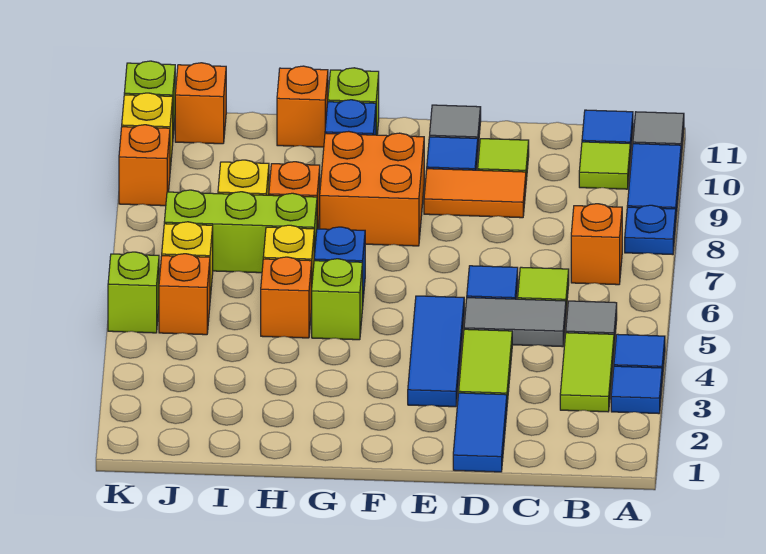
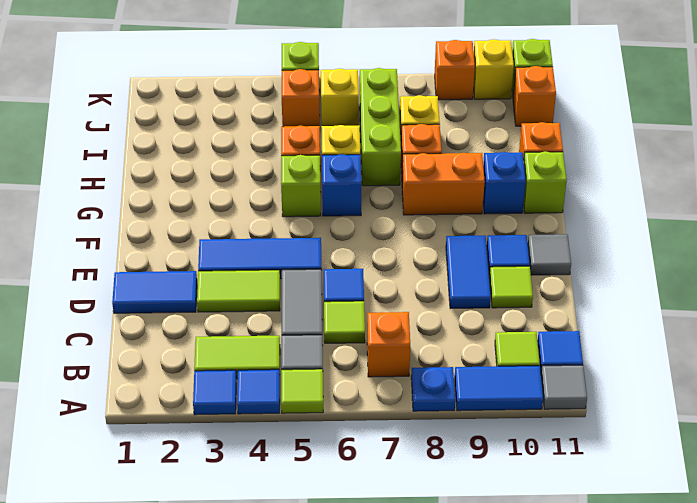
none -> lime tile A5 level 1
orange tile D9:E9 level 1 -> blue tile D9:E9 level 1
orange brick F8:G9 level 1 -> orange brick G8:G9 level 1

